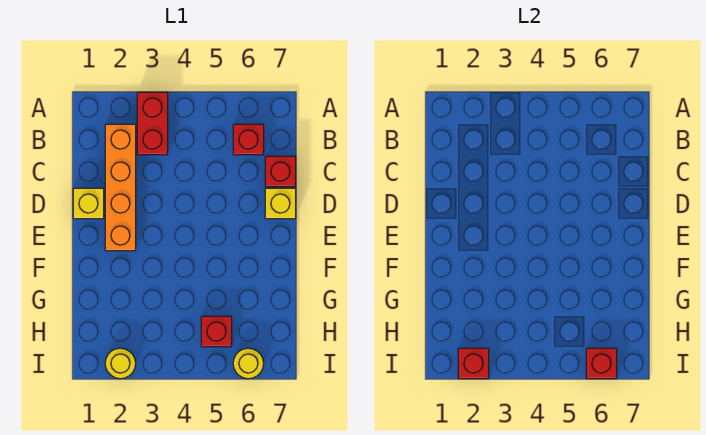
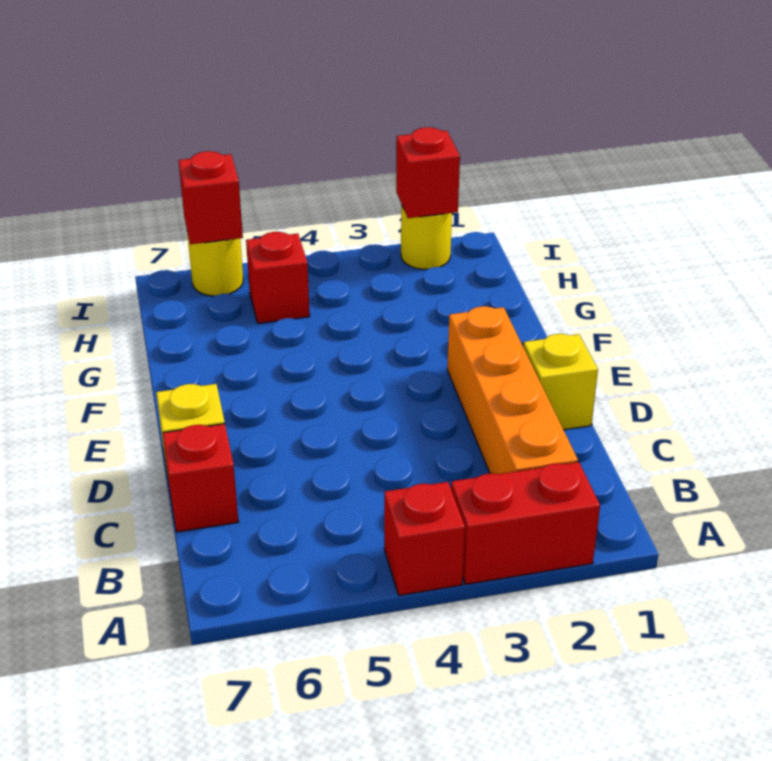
red brick A3:B3 level 1 -> red brick A2:A3 level 1
red brick B6 level 1 -> red brick A4 level 1

